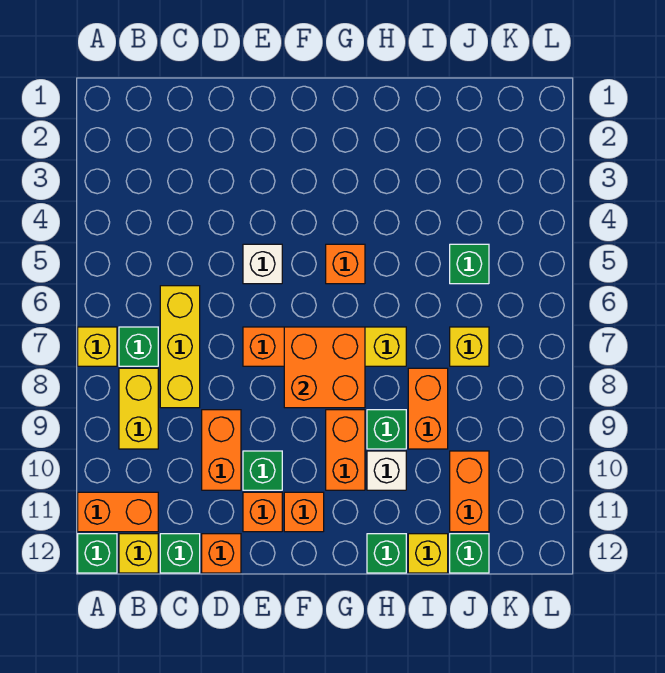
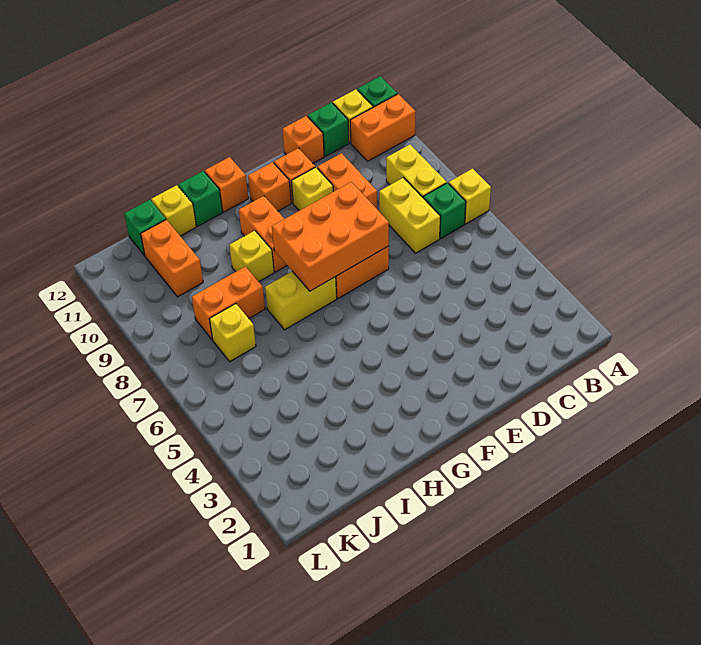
yellow brick C6:C8 level 1 -> yellow brick C7:C8 level 1
white brick E5 level 1 -> none
green brick E10 level 1 -> yellow brick E10 level 1
orange brick F7:G8 level 2 -> orange brick E7:G8 level 2
orange brick G5 level 1 -> orange brick G12 level 1
green brick H9 level 1 -> yellow brick H9 level 1
white brick H10 level 1 -> none
orange brick I8:I9 level 1 -> orange brick I8:J8 level 1
green brick J5 level 1 -> none

